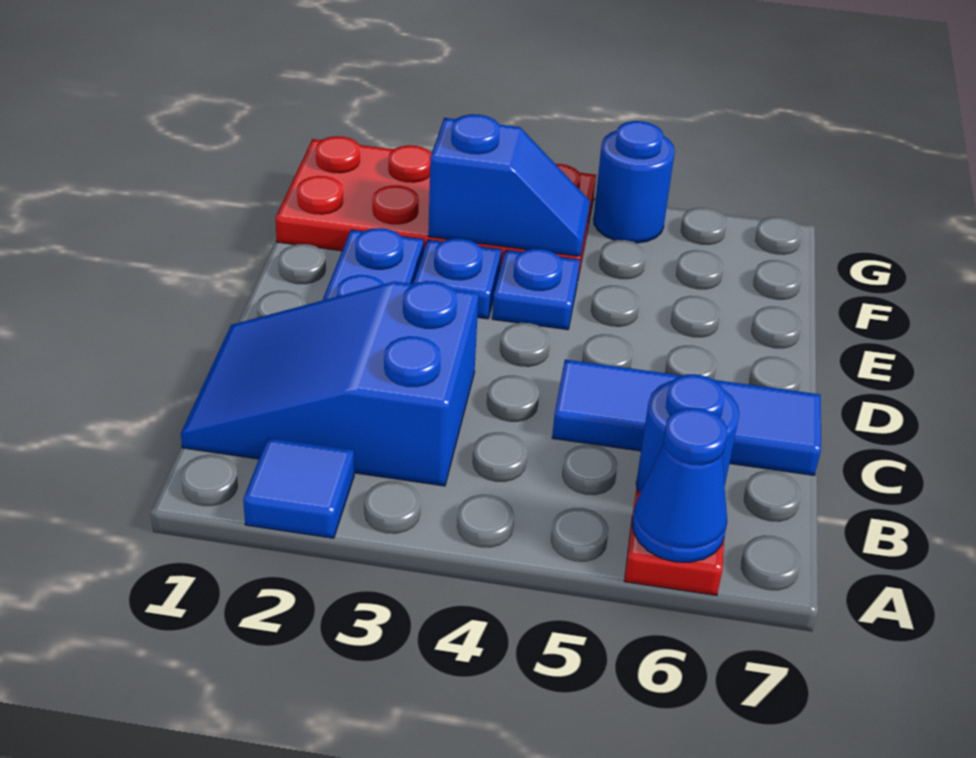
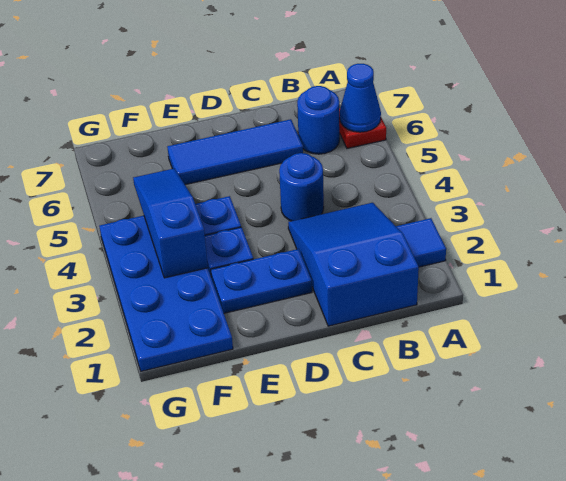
blue slope B1:C3 level 1 top 3 -> blue slope B1:C3 level 1 top 1
blue tile C5:C7 level 1 -> blue tile C6:E6 level 1
red plate F1:G4 level 1 -> blue plate F1:G4 level 1
blue slope F3:F4 level 2 top 3 -> blue slope F3:F5 level 2 top 3
blue round brick G5 level 1 -> blue round brick C4 level 1

